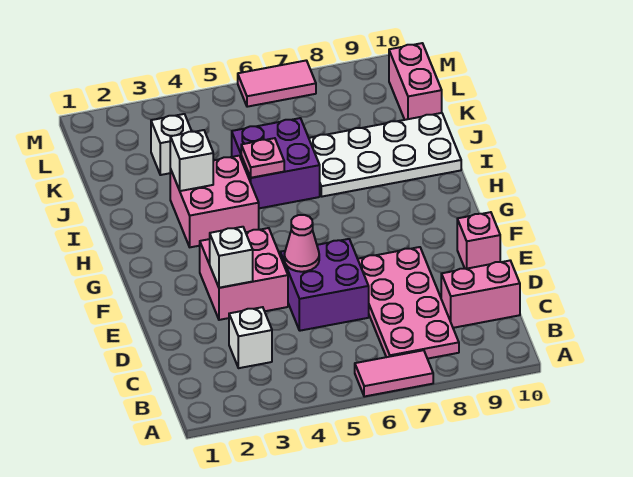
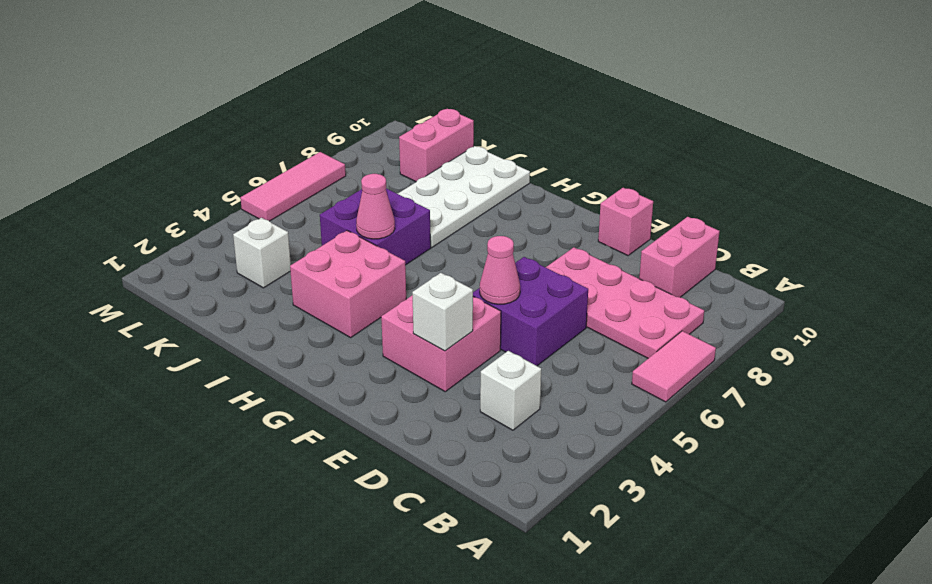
white brick I3 level 2 -> none
pink plate I5 level 2 -> pink cone I5 level 2
pink brick K10:L10 level 1 -> pink brick K9:K10 level 1
pink tile M6:M7 level 1 -> pink tile M5:M7 level 1

